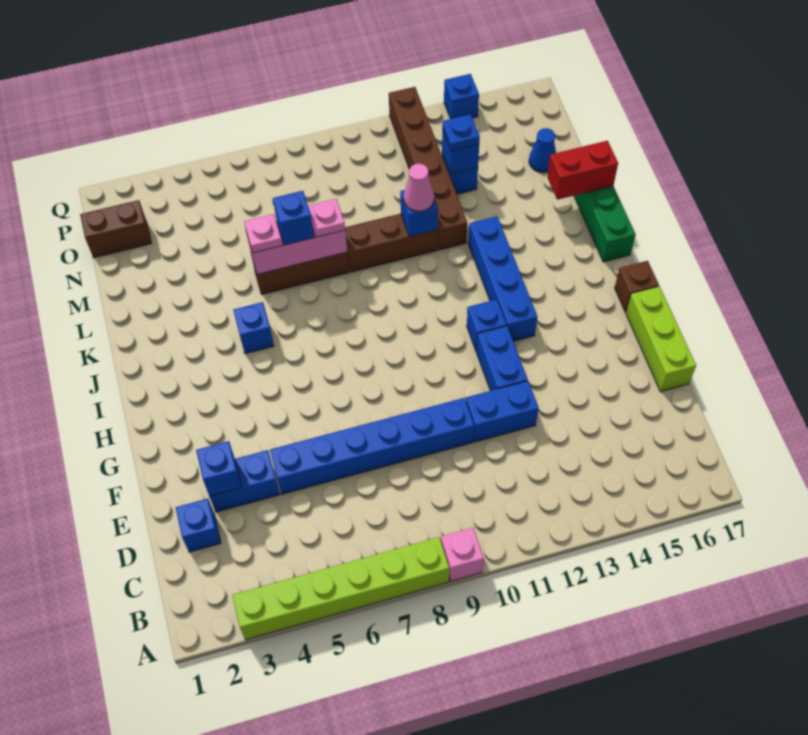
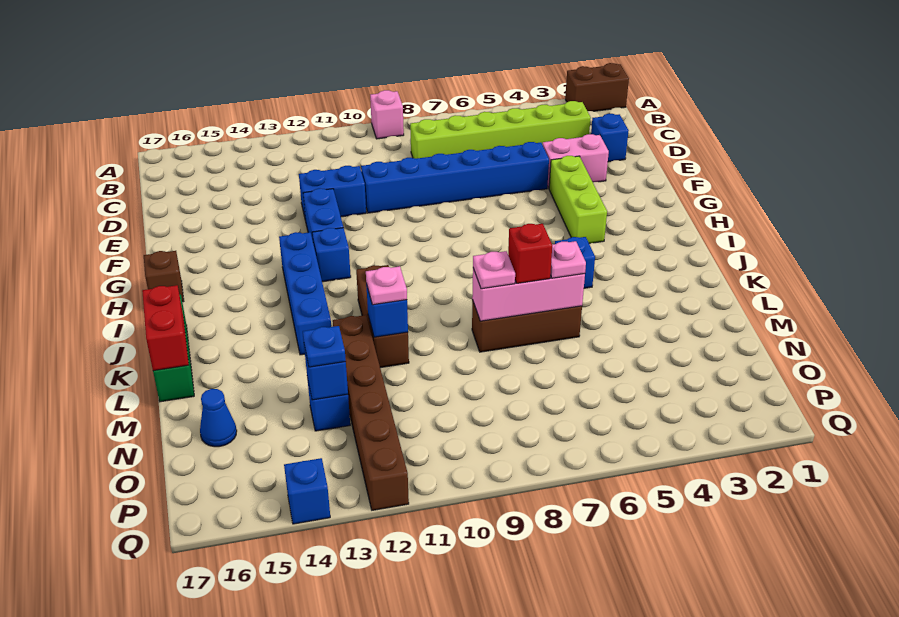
lime brick A3:A8 level 1 -> lime brick C3:C8 level 1
blue brick E3:E4 level 1 -> pink brick E3:E4 level 1
blue brick E3 level 2 -> none
lime brick E17:G17 level 1 -> lime brick F4:H4 level 1
blue brick L7 level 3 -> red brick L7 level 3
brown brick L9:L11 level 1 -> brown brick J11:L11 level 1
pink cone L11 level 3 -> pink plate L11 level 3
red brick L16:L17 level 2 -> red brick K17:L17 level 2
brown brick O1:O2 level 1 -> brown brick A1:A2 level 1

